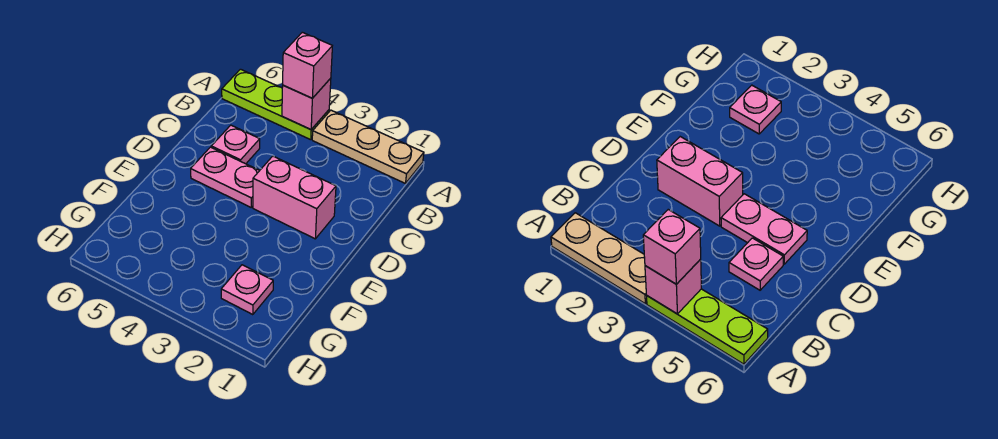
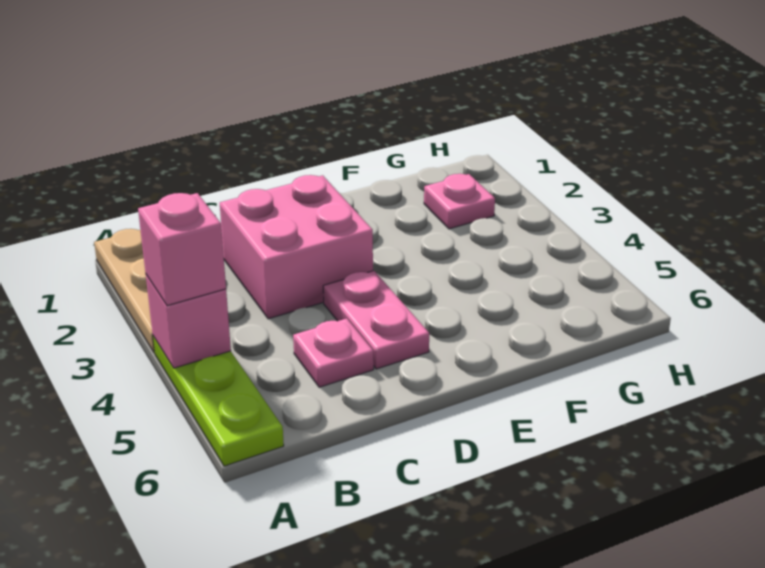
pink brick D2:D3 level 1 -> pink brick C2:D3 level 1

